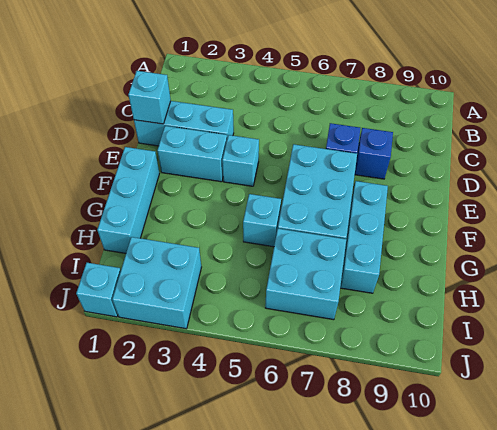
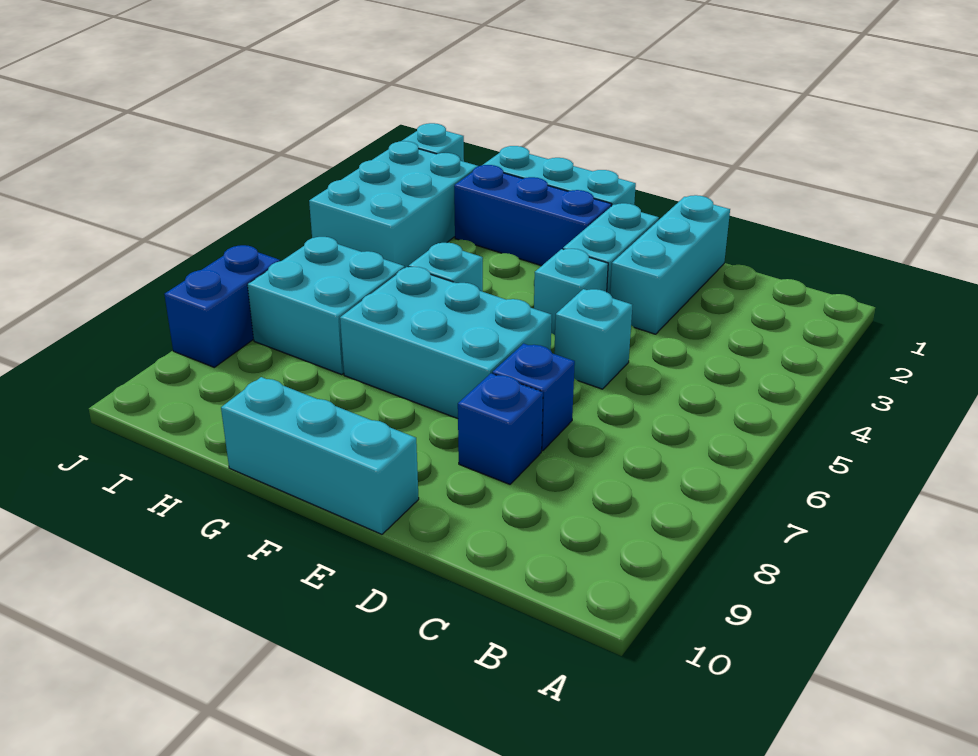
cyan brick D1 level 2 -> cyan brick D5 level 1
none -> blue brick F2:H2 level 1
cyan brick F8:H8 level 1 -> cyan brick E10:G10 level 1
cyan brick I2:J3 level 1 -> cyan brick I2:J4 level 1
none -> blue brick J7:J8 level 1

